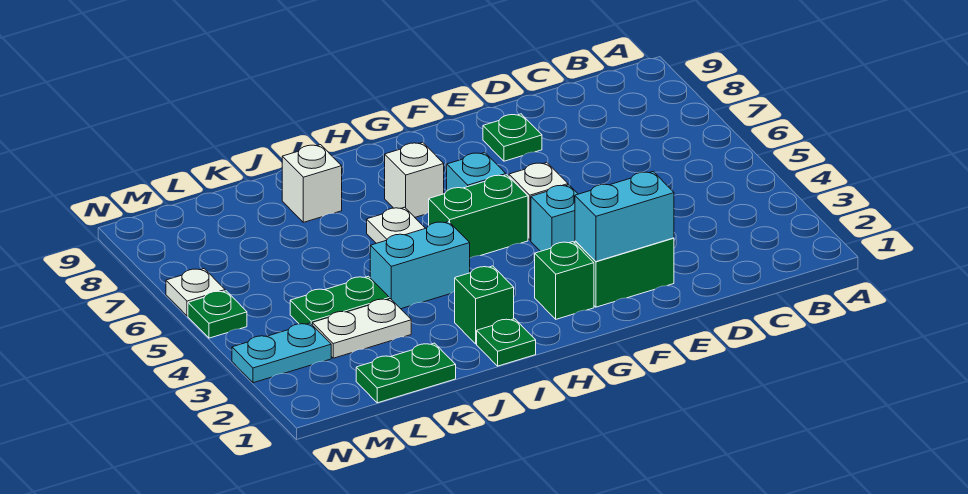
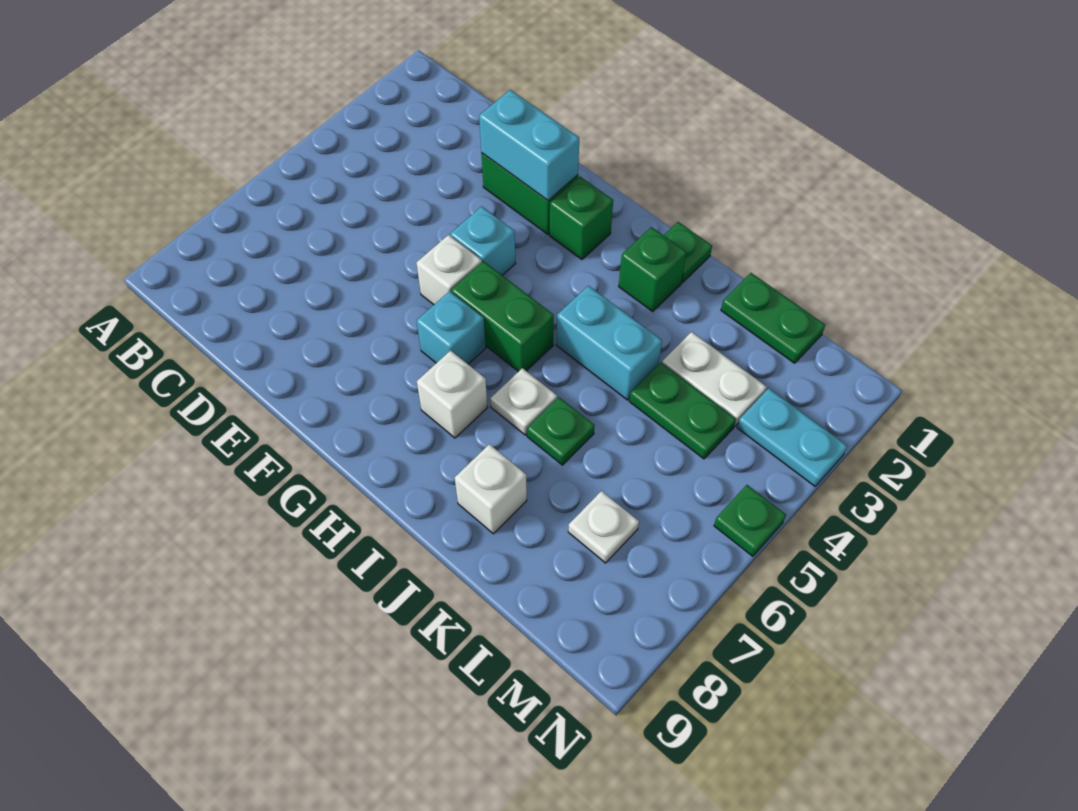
green plate E8 level 1 -> green plate J6 level 1
white plate N6 level 1 -> white plate L7 level 1

